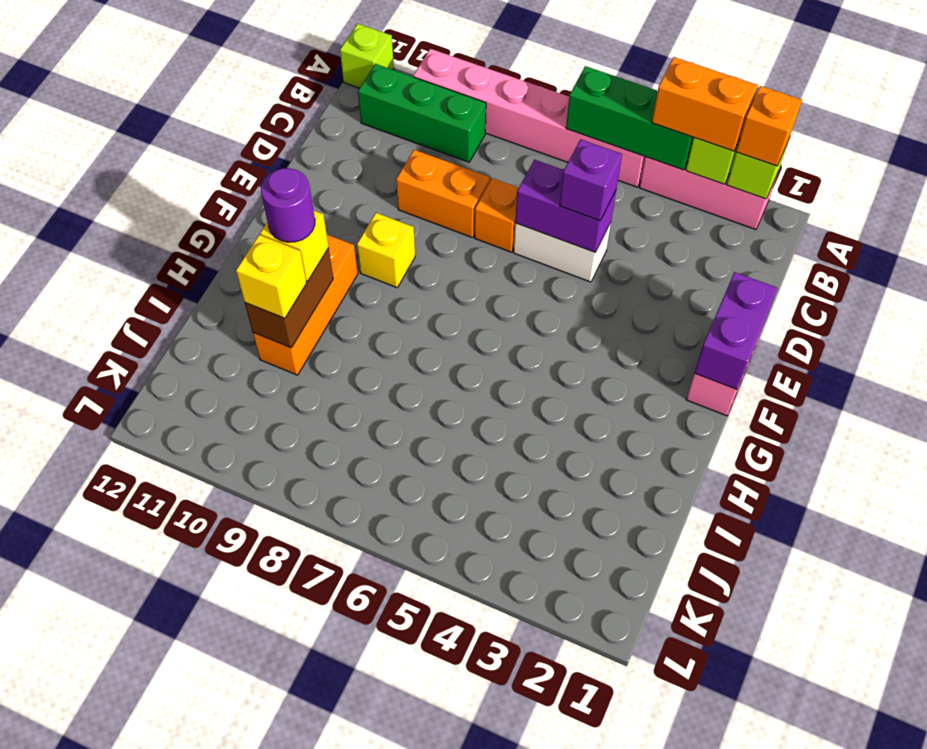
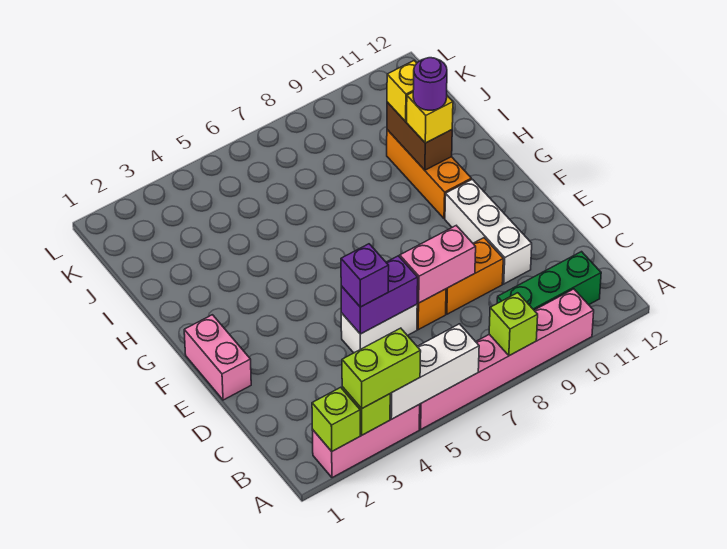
orange brick A2 level 3 -> none
orange brick A3:A4 level 3 -> lime brick A3:A4 level 3
green brick A4:A6 level 2 -> white brick A4:A6 level 2
lime brick A12 level 1 -> lime brick A8 level 2
none -> pink brick D7:D8 level 2
none -> white brick D10:F10 level 1
purple brick E1:F1 level 2 -> none
yellow brick F9 level 1 -> none

